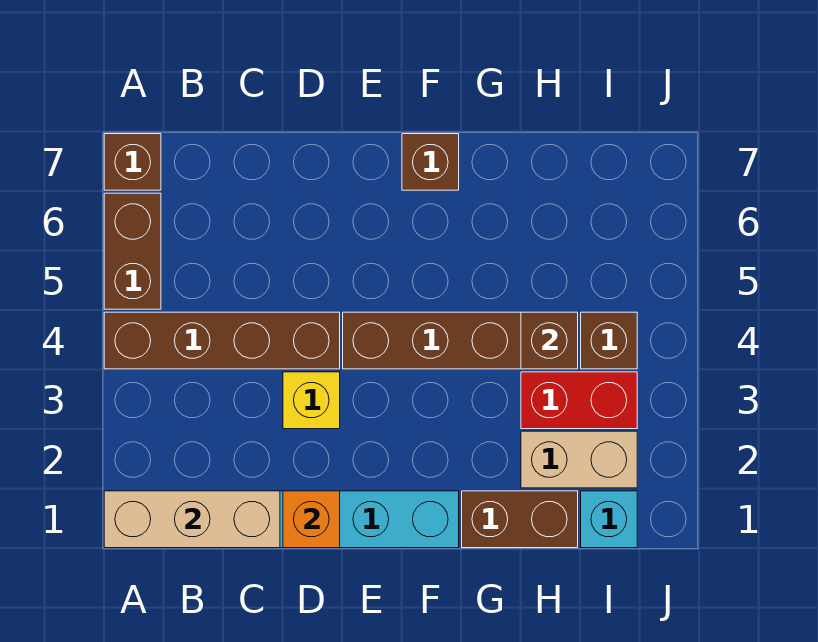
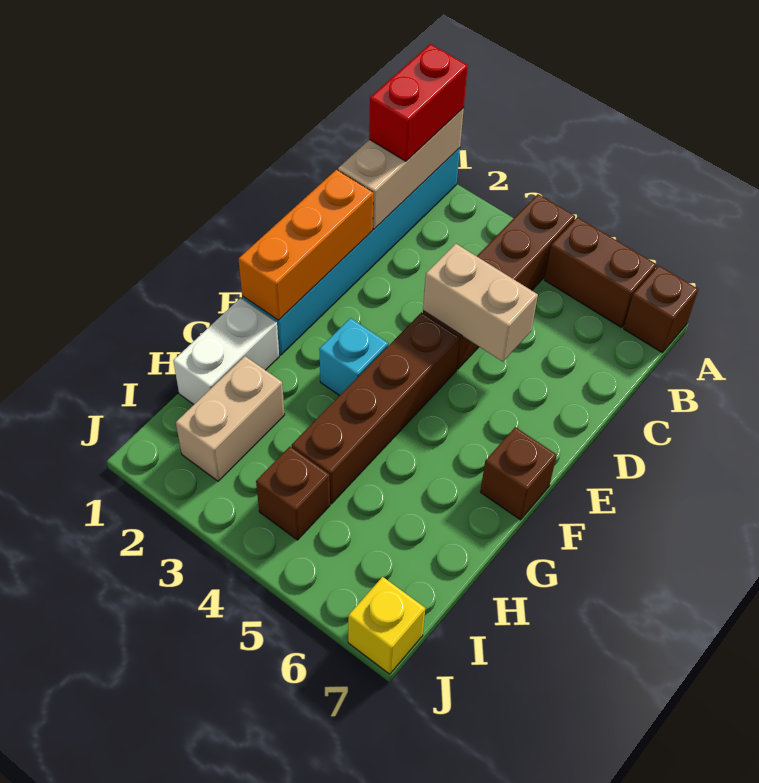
orange brick D1 level 2 -> orange brick D1:F1 level 2
yellow brick D3 level 1 -> yellow brick J7 level 1
none -> tan brick D4:D5 level 2
brown brick G1:H1 level 1 -> white brick G1:H1 level 1
red brick H3:I3 level 1 -> red brick A1:B1 level 3
brown brick H4 level 2 -> none
cyan brick I1 level 1 -> cyan brick F3 level 1

